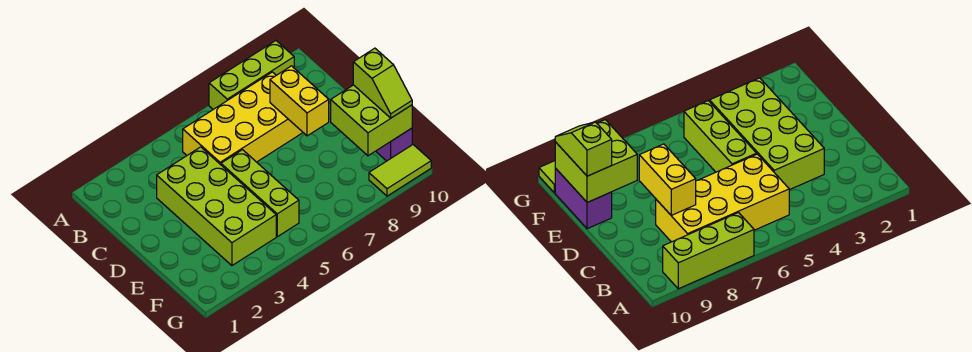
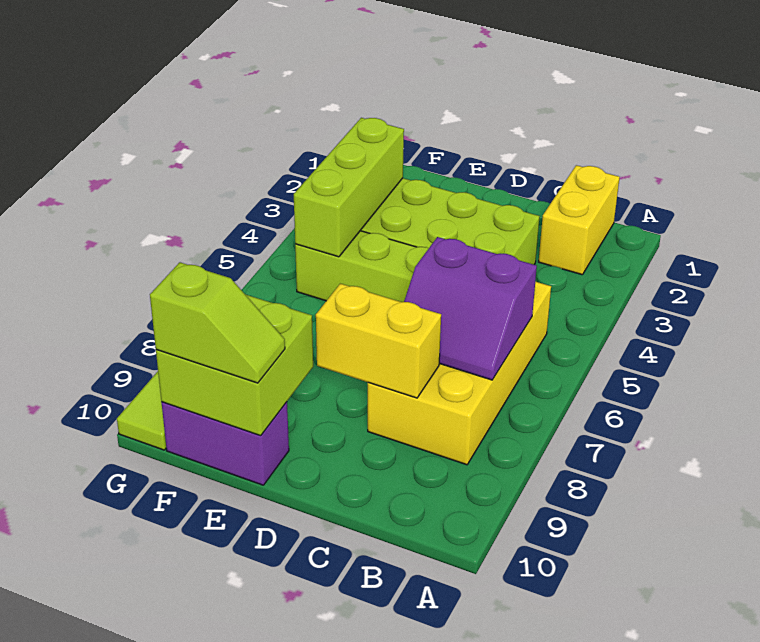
lime brick A7:A9 level 1 -> lime brick F3:F5 level 2
none -> yellow brick B1:B2 level 1
none -> purple slope B6:C7 level 2 top 6
lime slope E10:F10 level 3 top E -> lime slope E10:F10 level 3 top F

